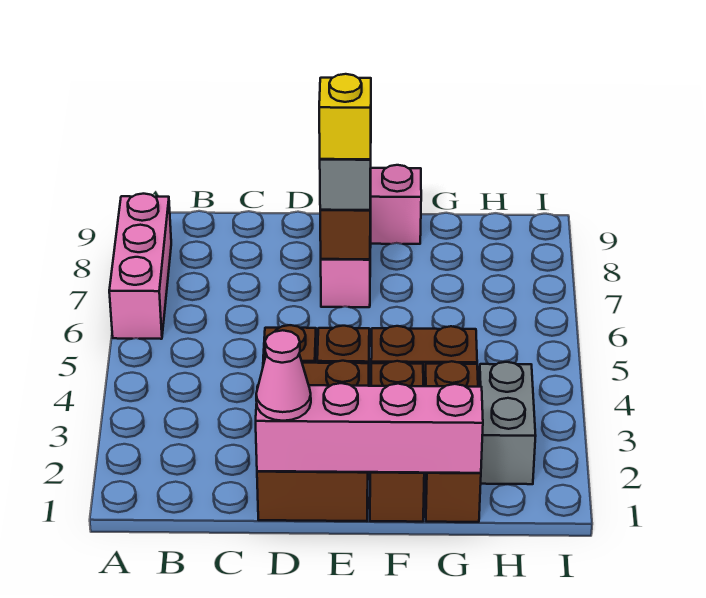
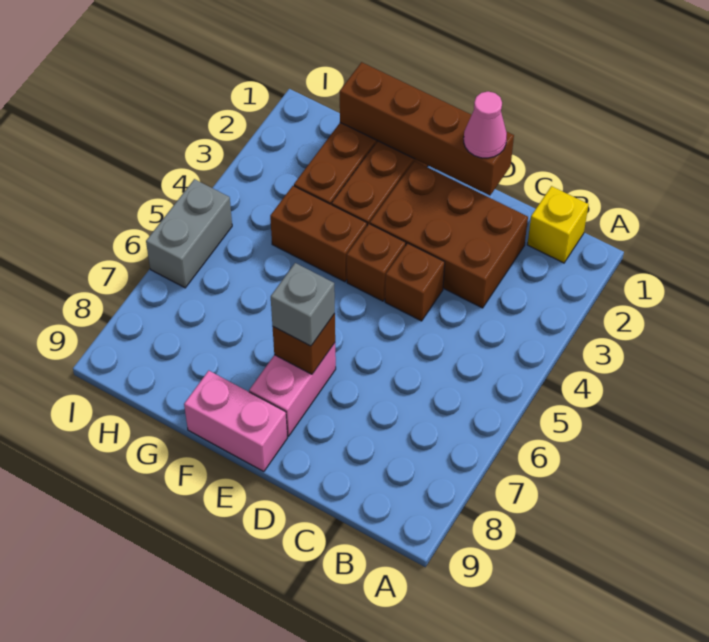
pink brick A6:A8 level 1 -> none
brown brick D1:E3 level 1 -> brown brick C2:E3 level 1
pink brick D1:G1 level 2 -> brown brick D1:G1 level 2
yellow brick E7 level 4 -> yellow brick B1 level 1
grey brick H2:H3 level 1 -> grey brick I5:I6 level 1

